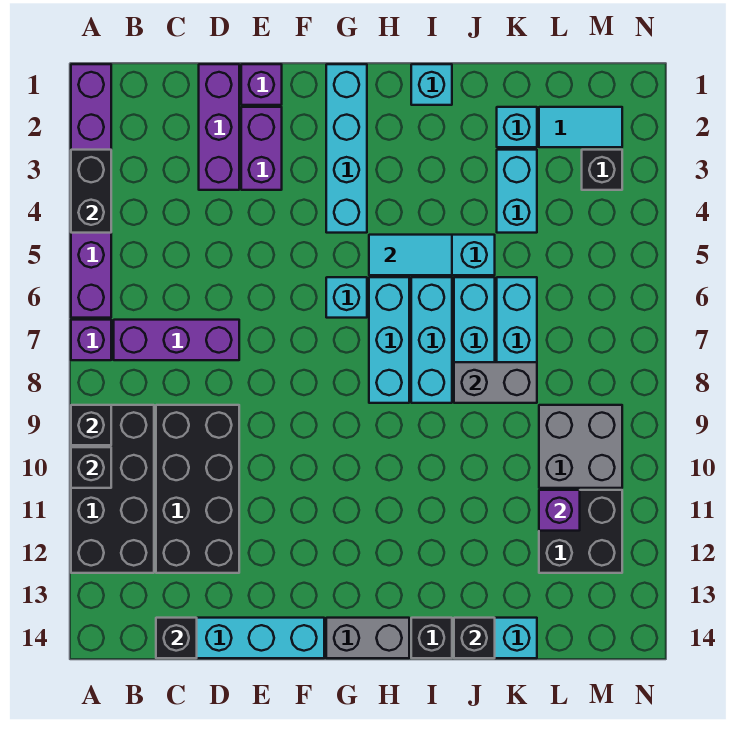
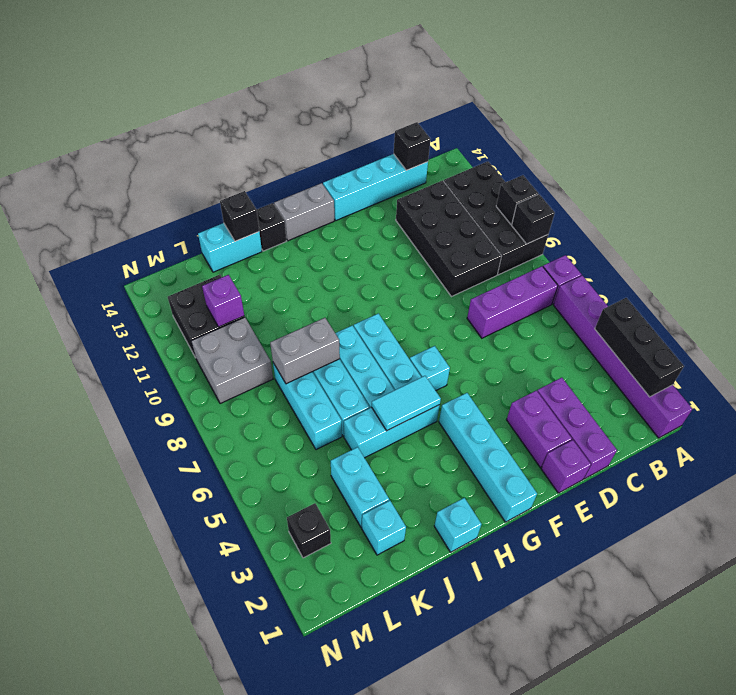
black brick A3:A4 level 2 -> black brick A2:A4 level 2
cyan tile L2:M2 level 1 -> none

